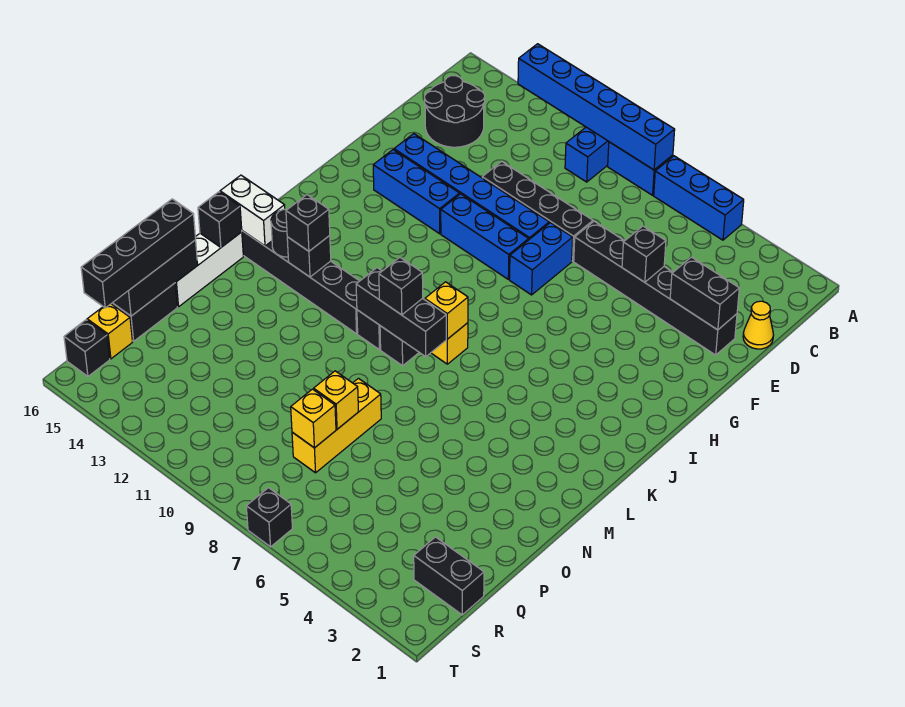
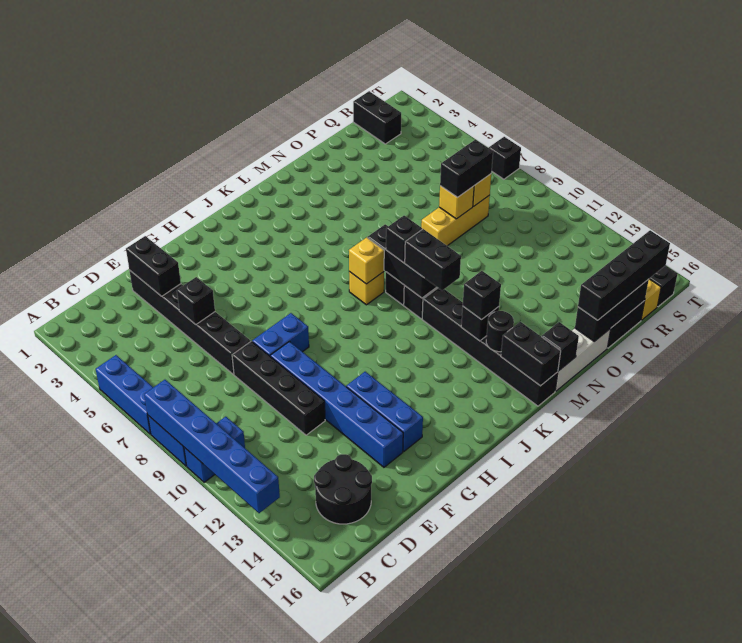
yellow cone D1 level 1 -> none
blue brick G9:G11 level 1 -> none
none -> black brick L10:L11 level 3
white brick L15:L16 level 2 -> black brick L15:L16 level 2
none -> black brick P8:Q8 level 3

